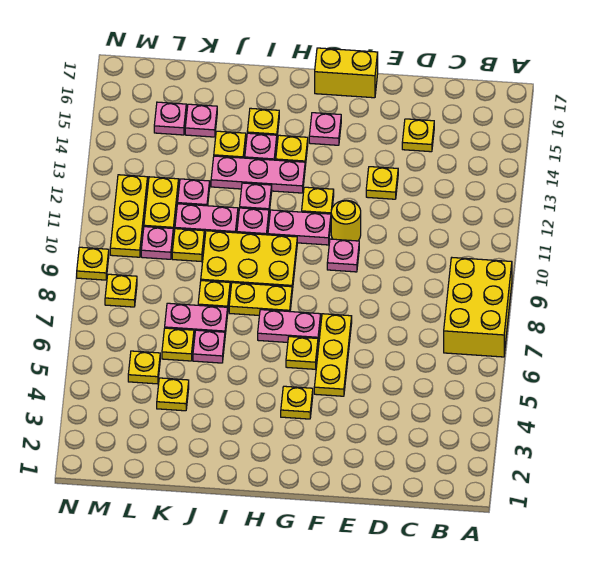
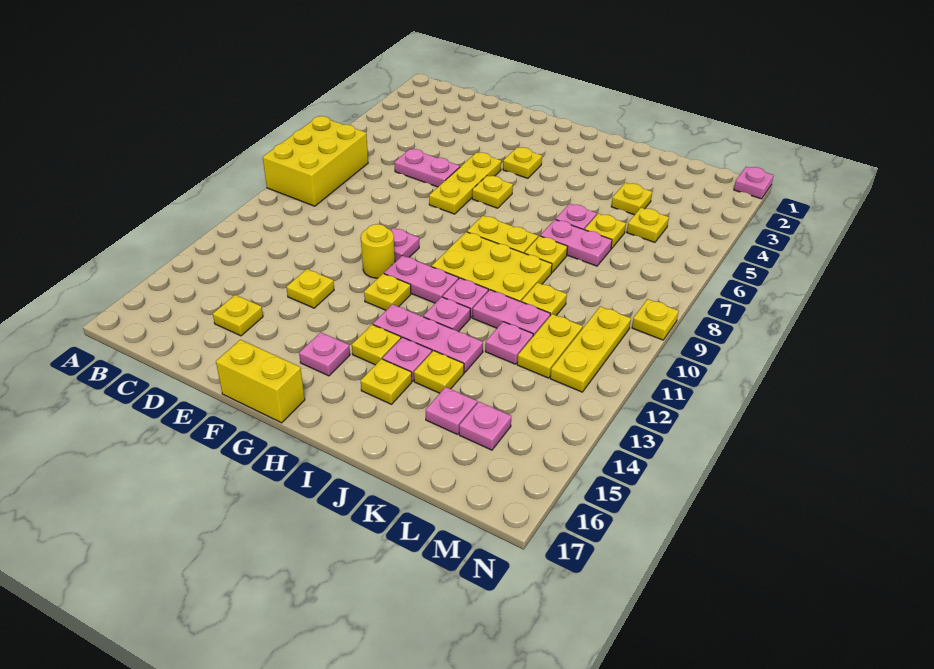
pink plate G7:H7 level 1 -> pink plate D6:E6 level 1
pink plate L10 level 1 -> pink plate N1 level 1
yellow plate M8 level 1 -> none

